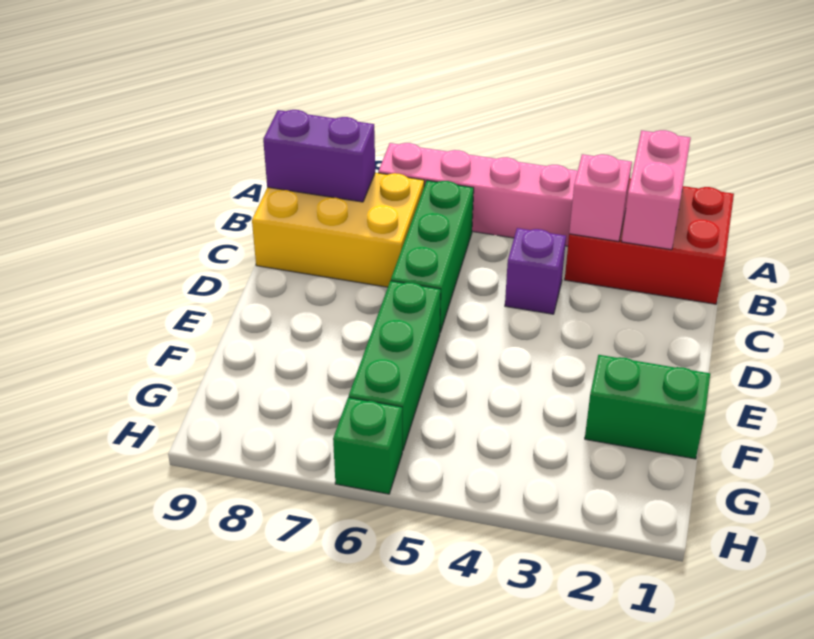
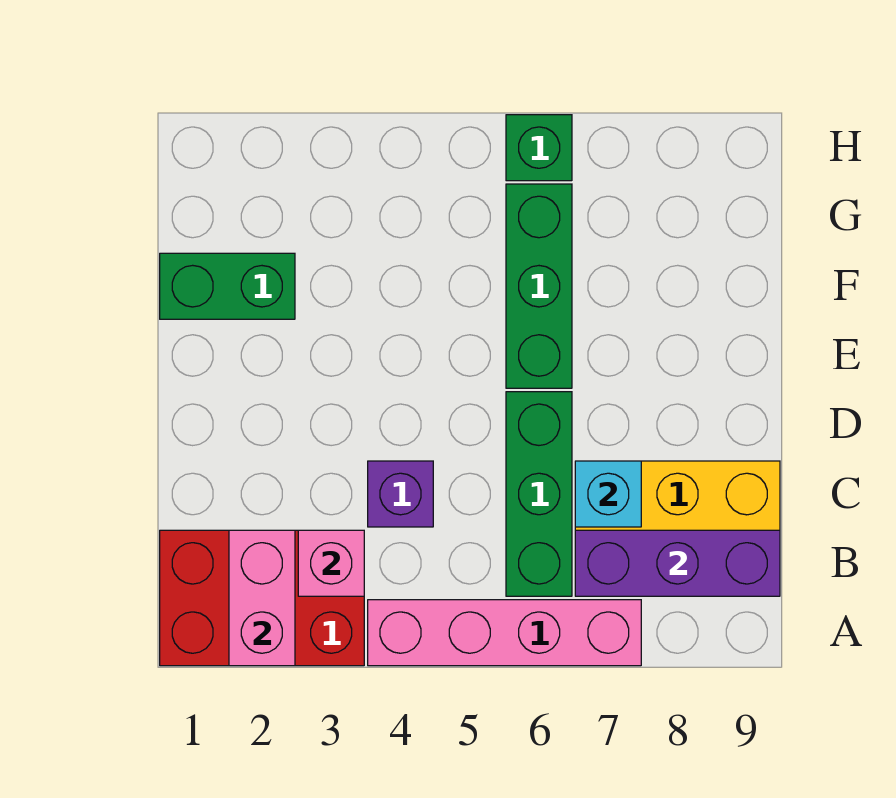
purple brick B8:B9 level 2 -> purple brick B7:B9 level 2
none -> cyan brick C7 level 2

